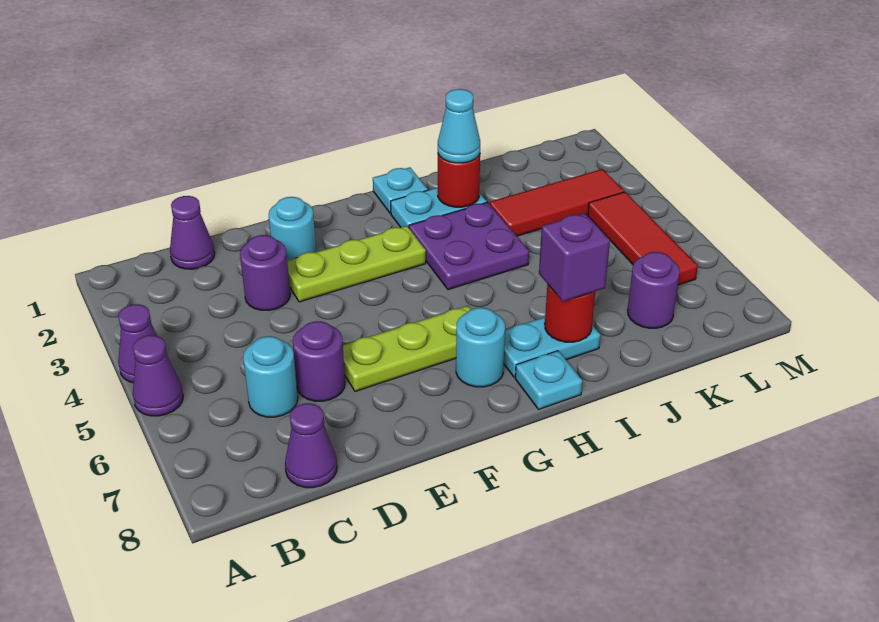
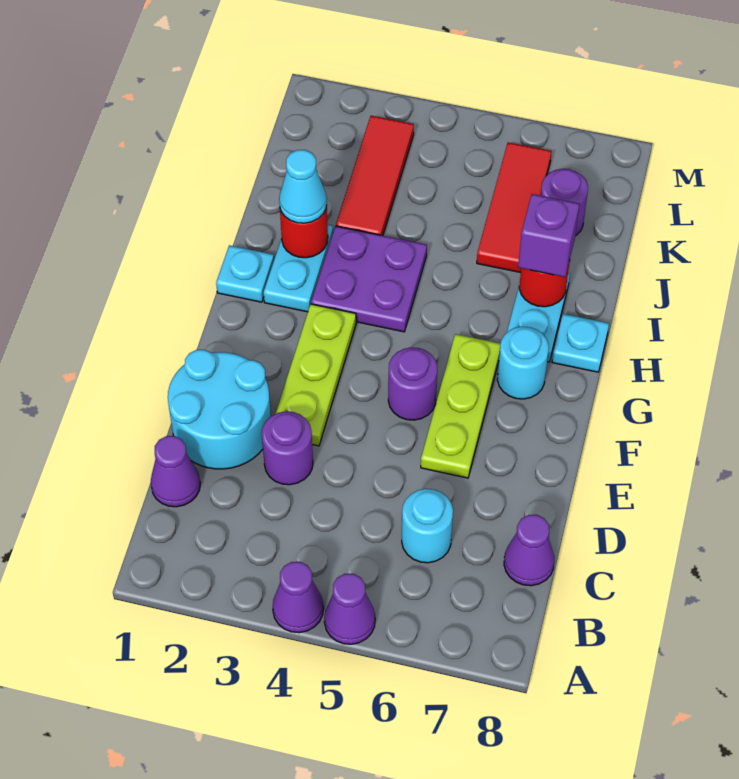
purple round brick D6 level 1 -> purple round brick F5 level 1
cyan round brick E2 level 1 -> cyan round brick D1:E2 level 1
red tile L4:L6 level 1 -> red tile J6:L6 level 1

